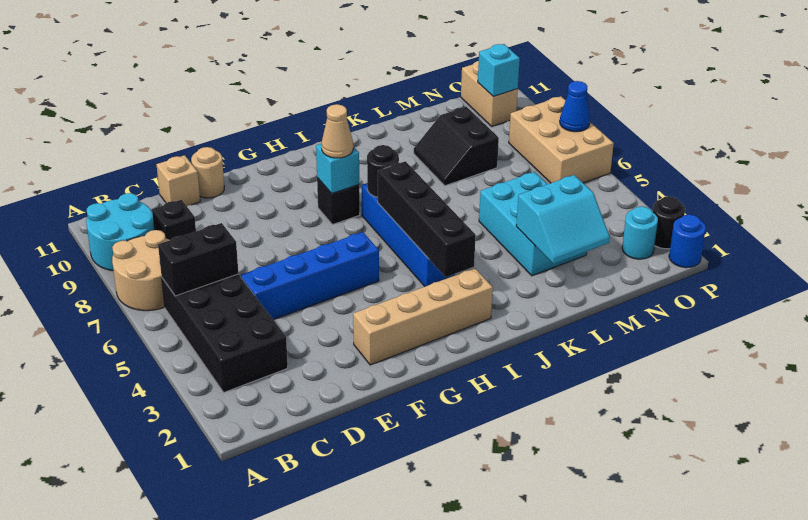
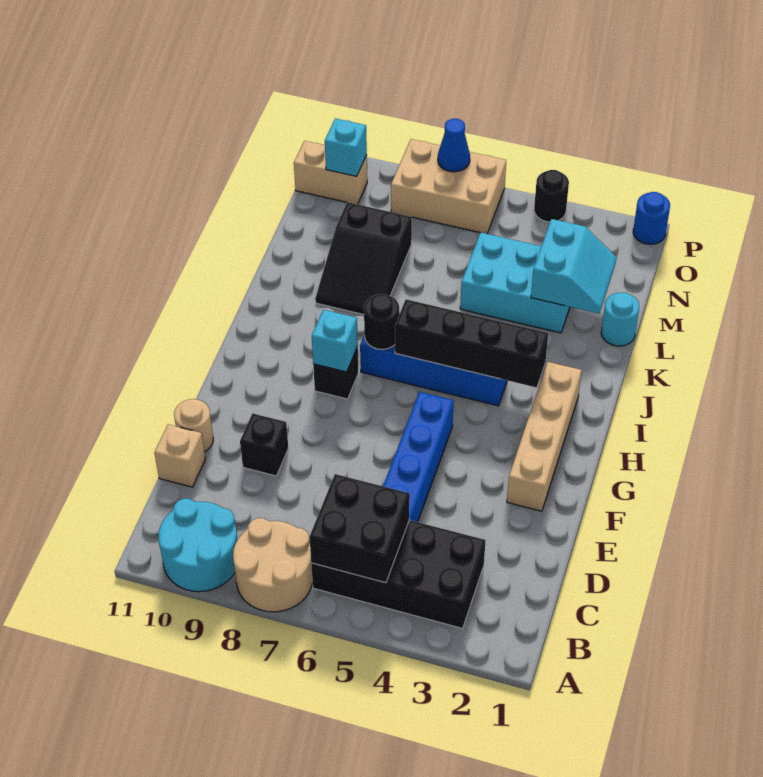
black brick B6:C6 level 2 -> black brick B5:C6 level 2
black brick C9 level 1 -> black brick E9 level 1
tan cone H8 level 3 -> none
black slope L8:M9 level 1 top M -> black slope K8:M9 level 1 top M
cyan round brick O2 level 1 -> cyan round brick L1 level 1
black round brick P2 level 1 -> black round brick P4 level 1

